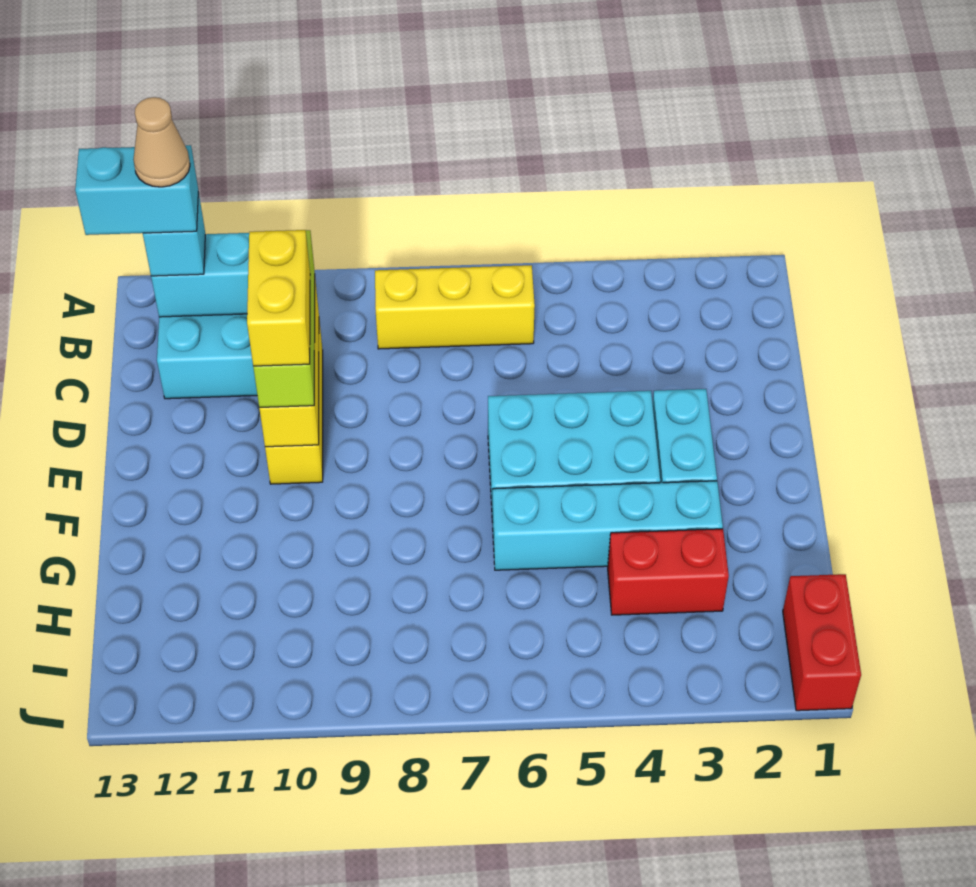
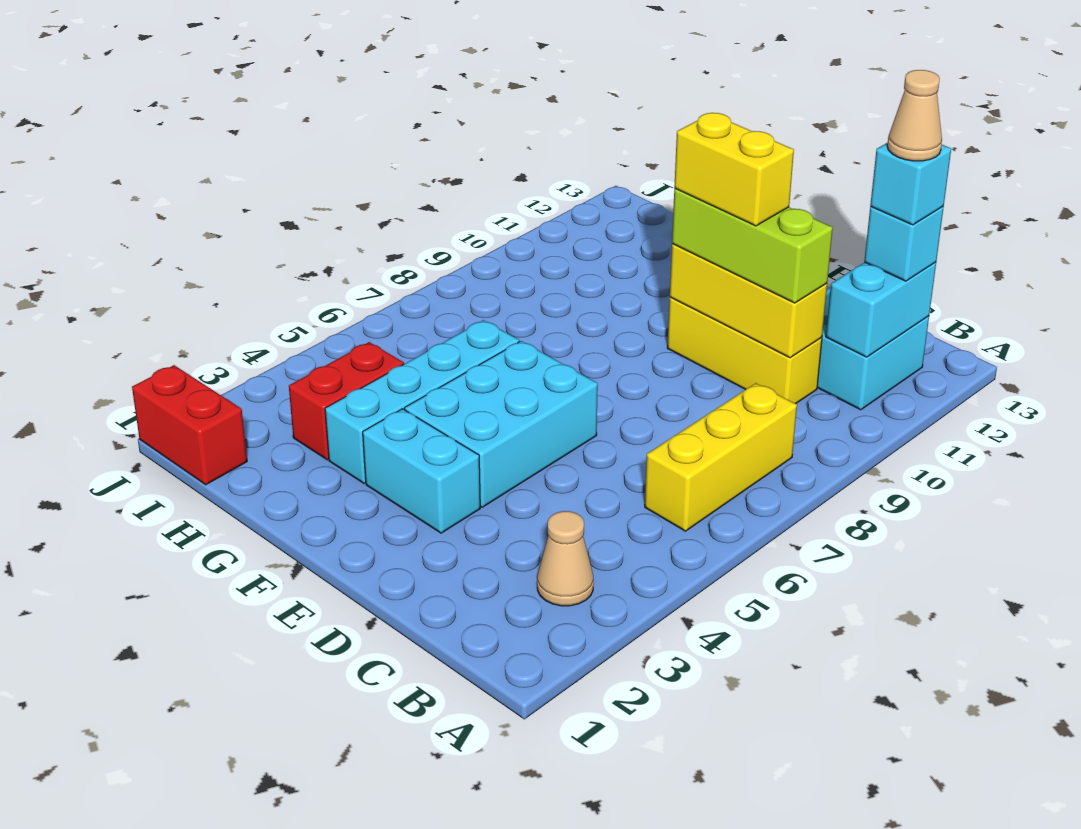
none -> tan cone B3 level 1
cyan brick B12:B13 level 4 -> cyan brick B12 level 4

